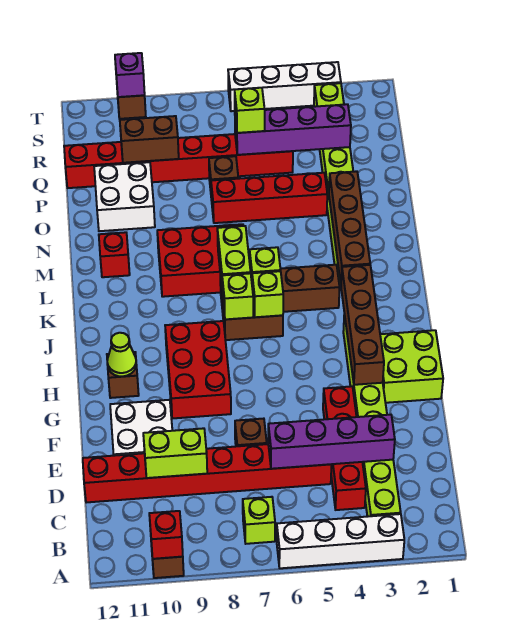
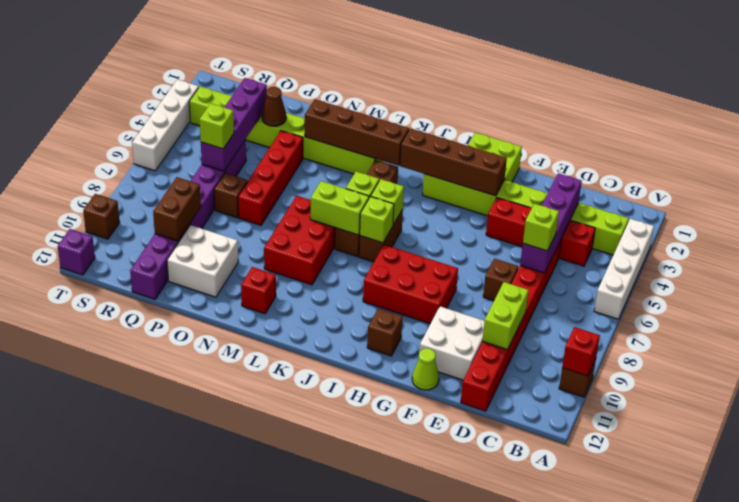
lime brick B7 level 1 -> lime brick D6 level 3
lime cone H11 level 2 -> lime cone F12 level 1
none -> brown cone P3 level 2
red brick Q5:Q12 level 1 -> purple brick Q5:Q12 level 1
purple brick T10 level 2 -> purple brick T12 level 1

